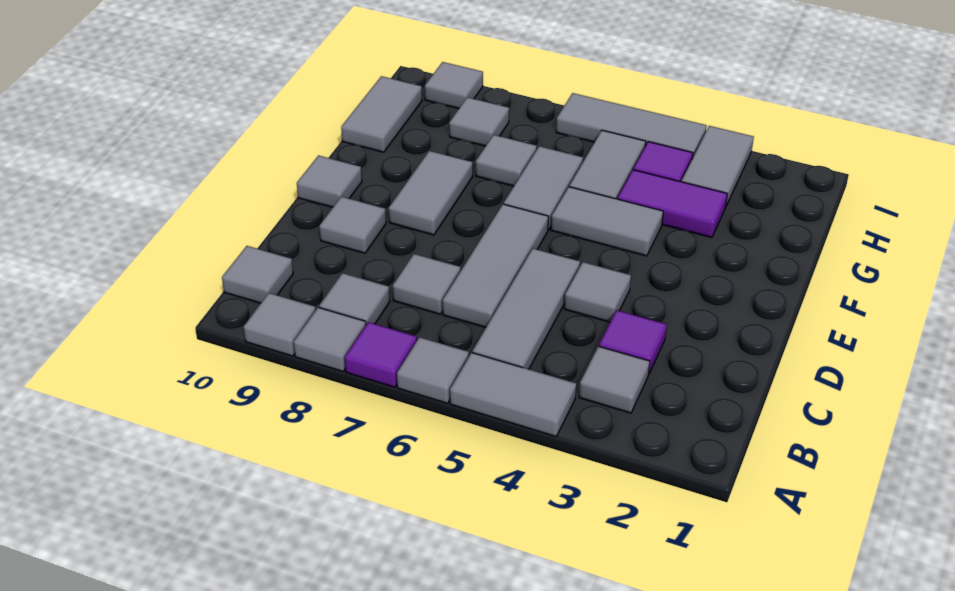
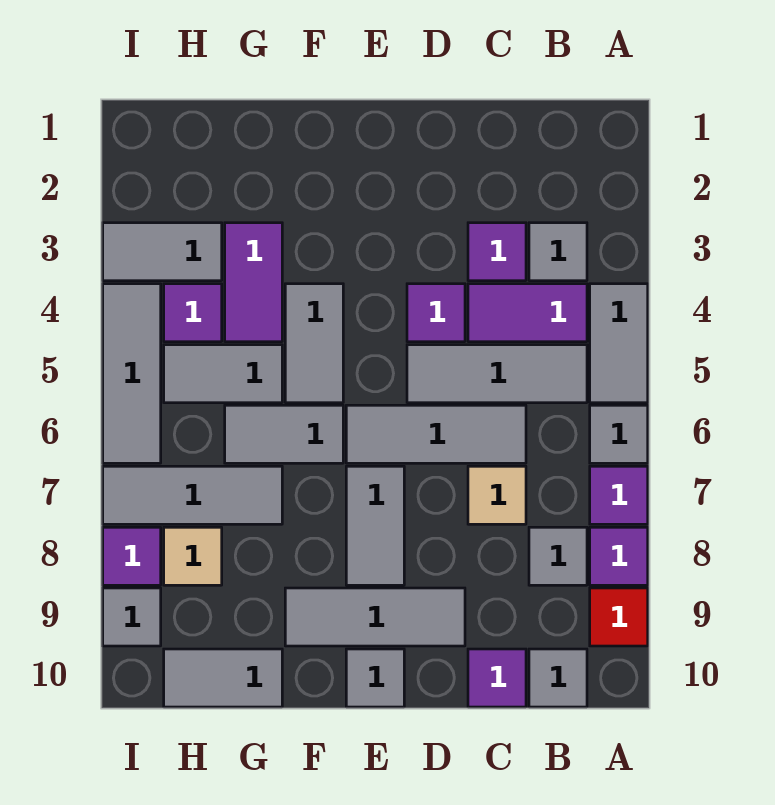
grey tile A8 level 1 -> purple tile A8 level 1
grey tile A9 level 1 -> red tile A9 level 1
none -> purple tile B4:C4 level 1
grey tile C7 level 1 -> tan tile C7 level 1
none -> purple tile C10 level 1
grey tile D4 level 1 -> purple tile D4 level 1
grey tile D9 level 1 -> grey tile D9:F9 level 1
grey tile E8:F8 level 1 -> grey tile E7:E8 level 1
grey tile G7 level 1 -> grey tile G7:I7 level 1
grey tile H8 level 1 -> tan tile H8 level 1
none -> purple tile I8 level 1

